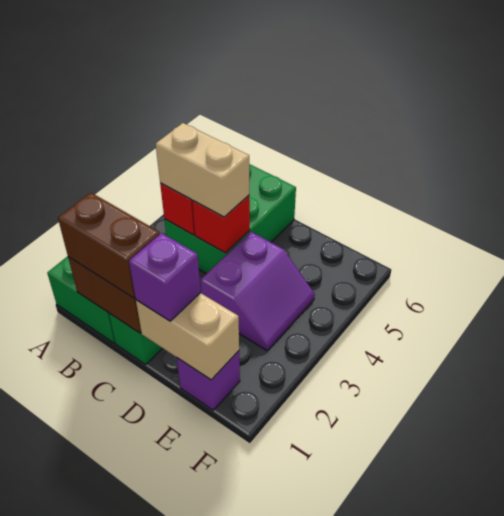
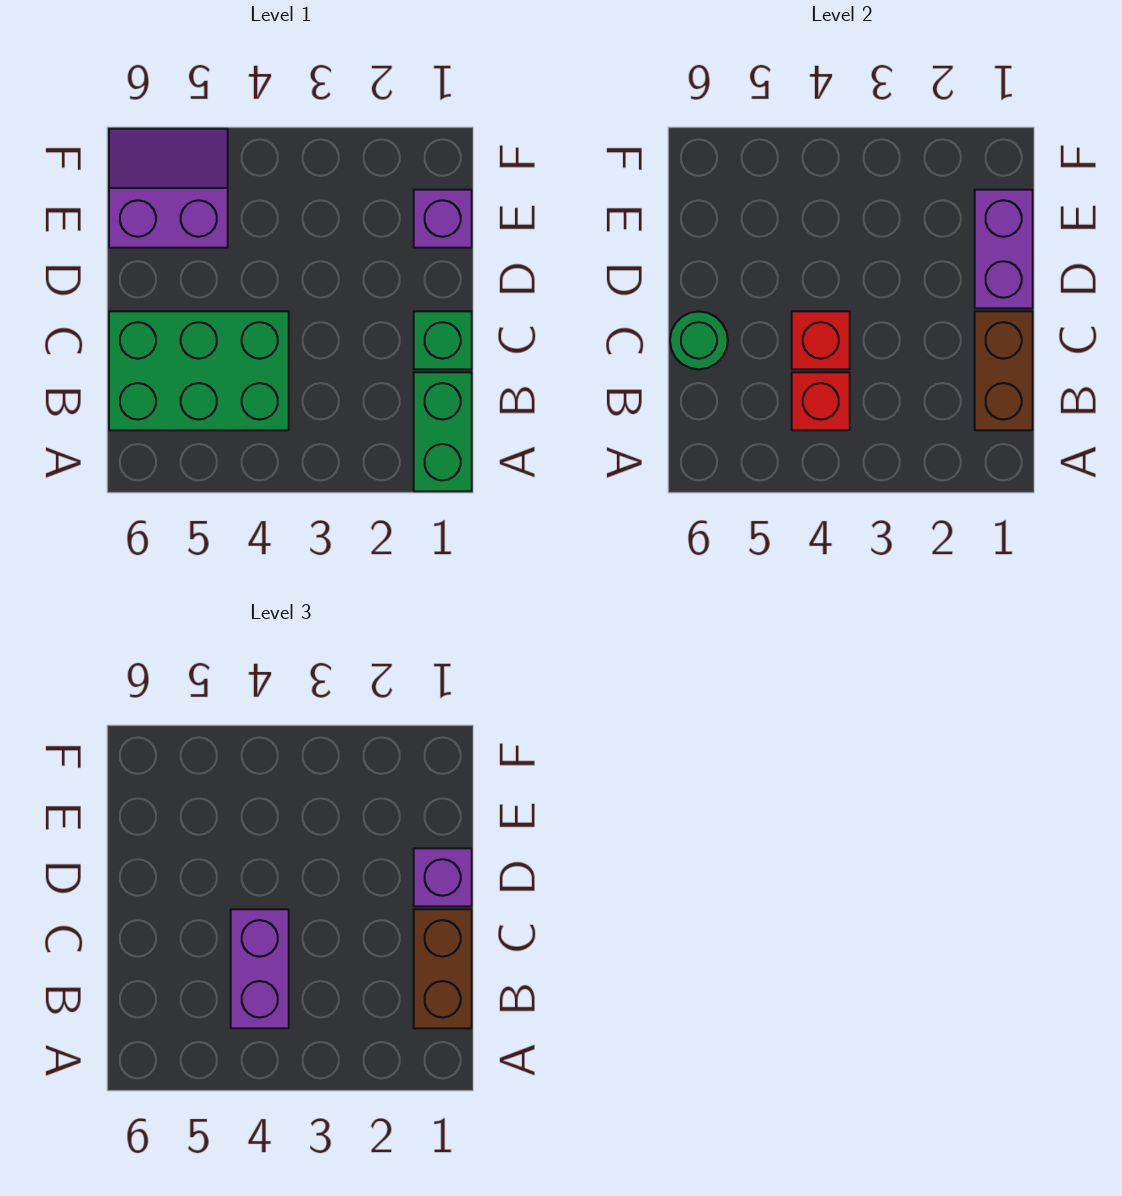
tan brick B4:C4 level 3 -> purple brick B4:C4 level 3
none -> green round brick C6 level 2
tan brick D1:E1 level 2 -> purple brick D1:E1 level 2
purple slope D3:E4 level 1 top D -> purple slope E5:F6 level 1 top E

